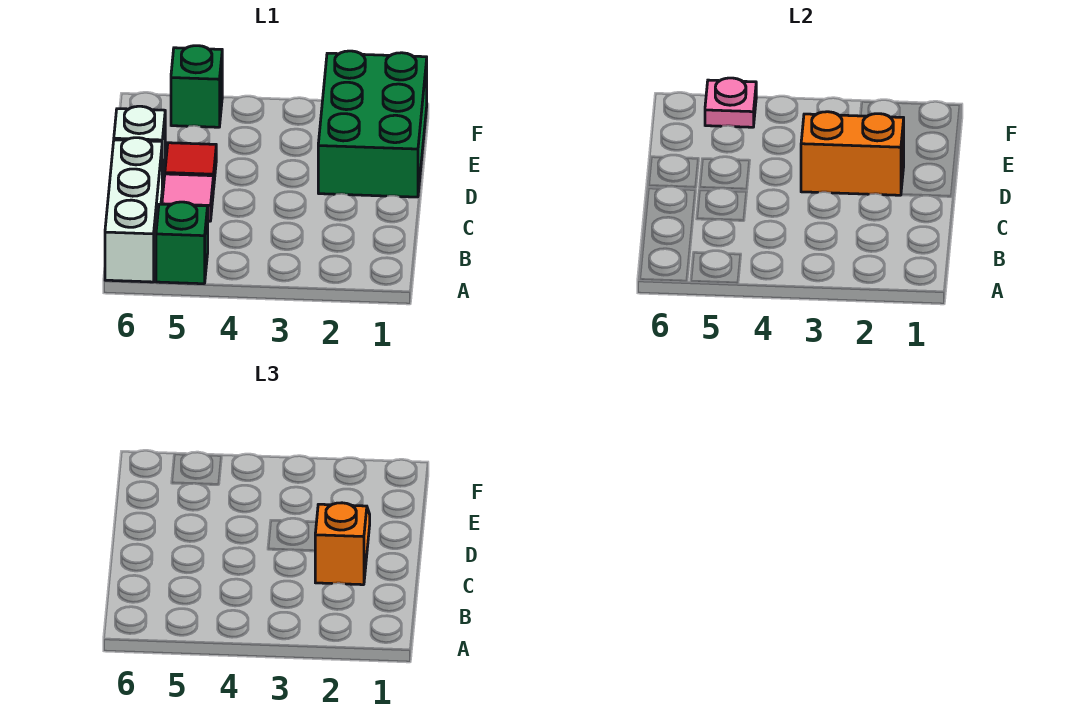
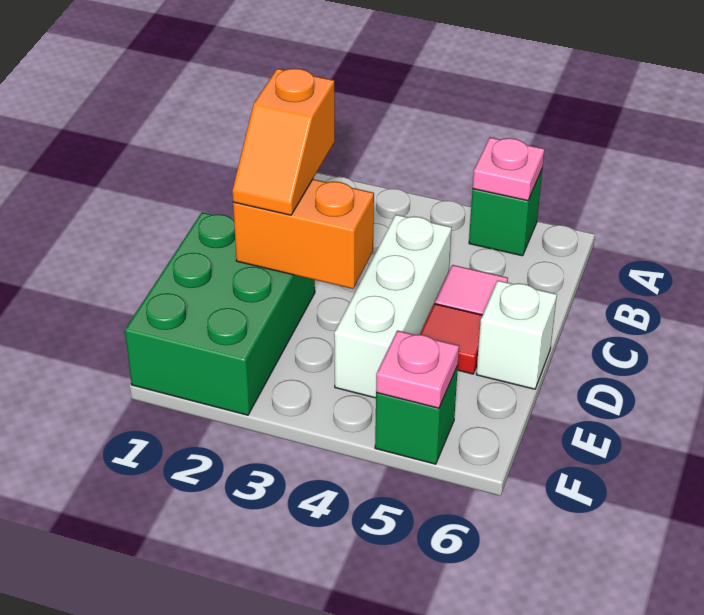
none -> pink plate A5 level 2
white brick A6:C6 level 1 -> white brick C4:E4 level 1

